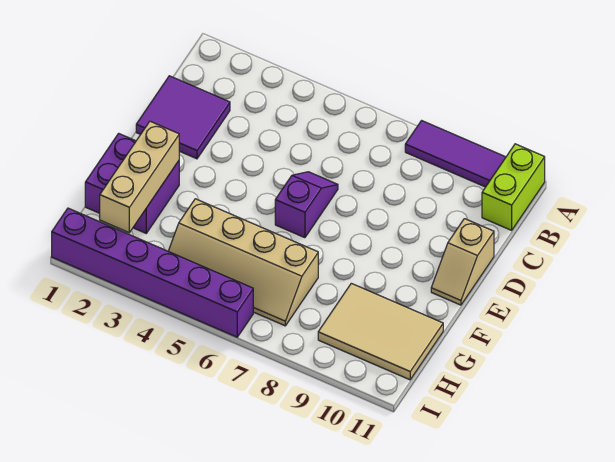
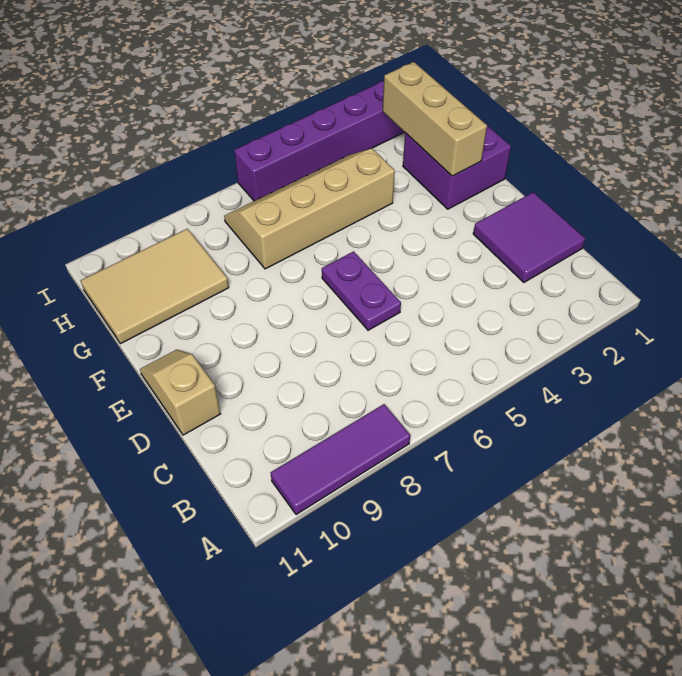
lime brick A11:B11 level 1 -> none
purple slope D6:E6 level 1 top E -> purple plate D6:E6 level 1

